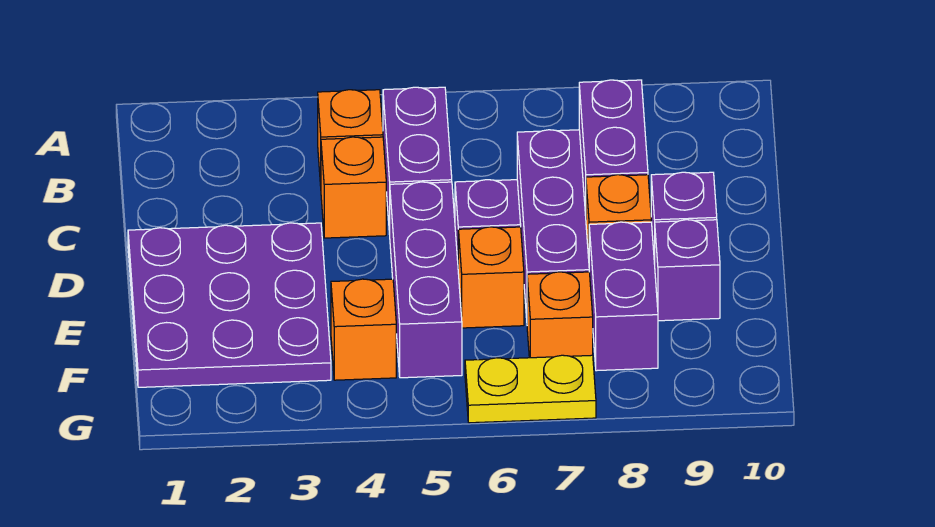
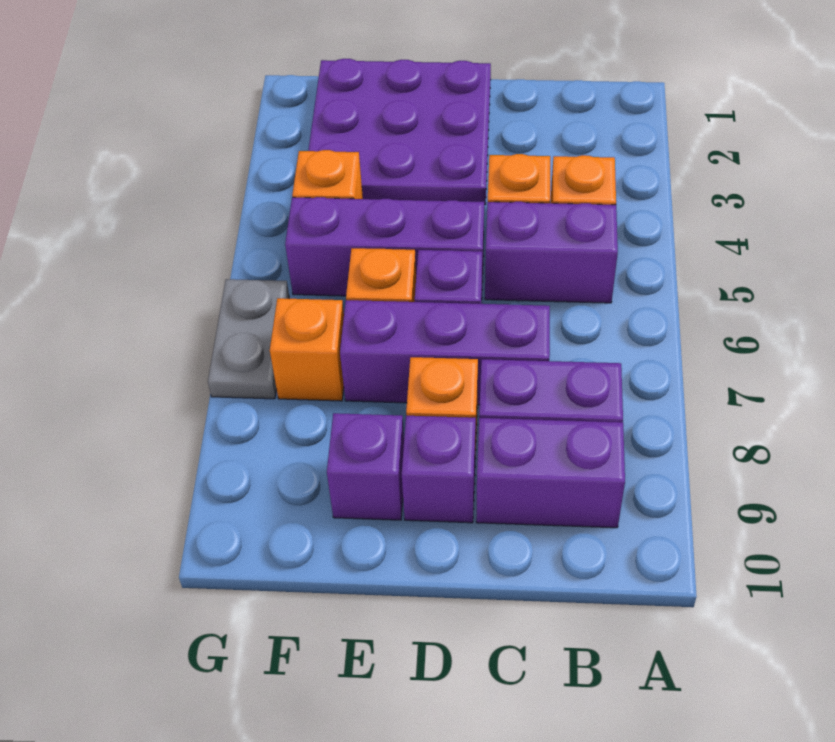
purple brick E8:F8 level 1 -> purple brick B9:C9 level 1
yellow plate G6:G7 level 1 -> grey plate G6:G7 level 1

